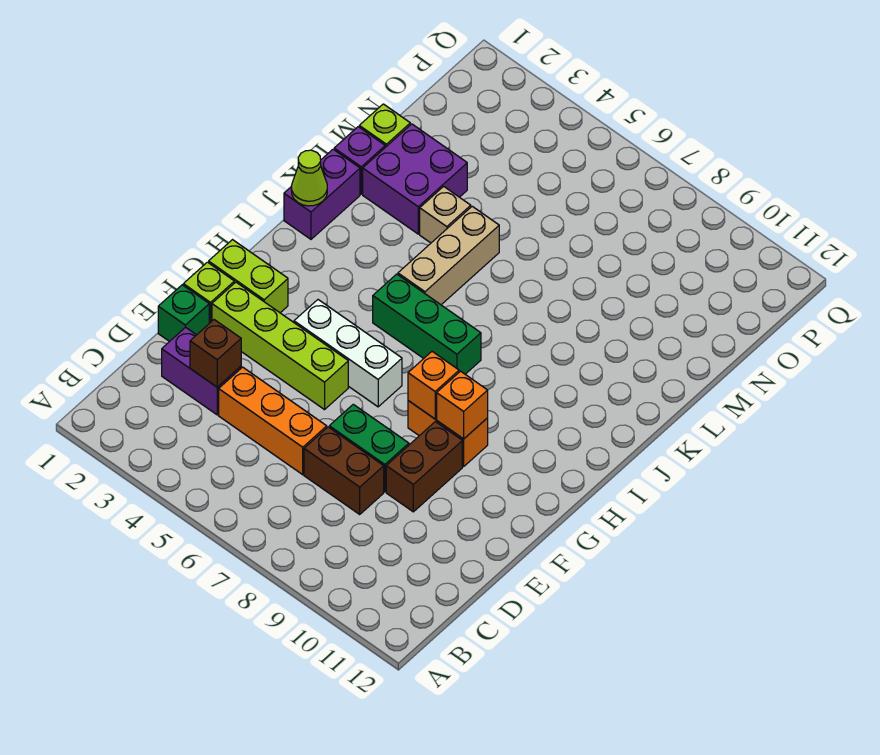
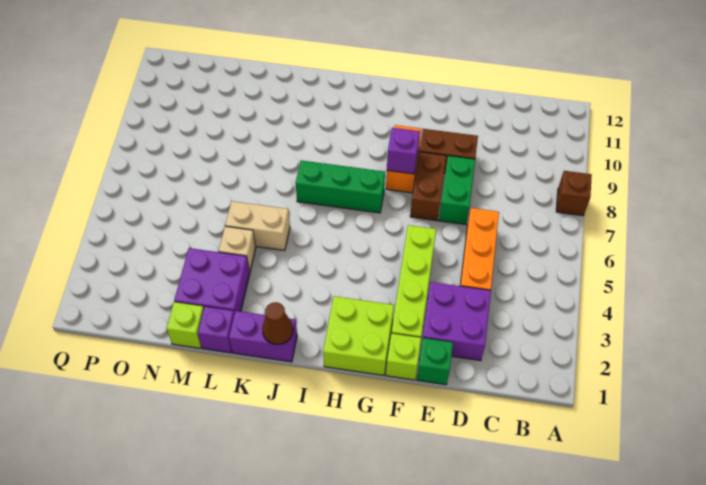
purple brick D2:D3 level 1 -> purple brick D2:E3 level 1
brown brick D3 level 2 -> brown brick A8 level 1
brown brick D7:D8 level 1 -> brown brick F7:F8 level 1
lime brick G1:G2 level 1 -> lime brick G1:H2 level 1
white brick G4:G6 level 1 -> none
orange brick G8 level 2 -> purple brick G8 level 2
orange brick G9 level 2 -> none
green brick I5:I7 level 1 -> green brick H7:J7 level 1
lime cone J1 level 2 -> brown cone J1 level 2
tan brick J5:L5 level 1 -> tan brick K5:L5 level 1

